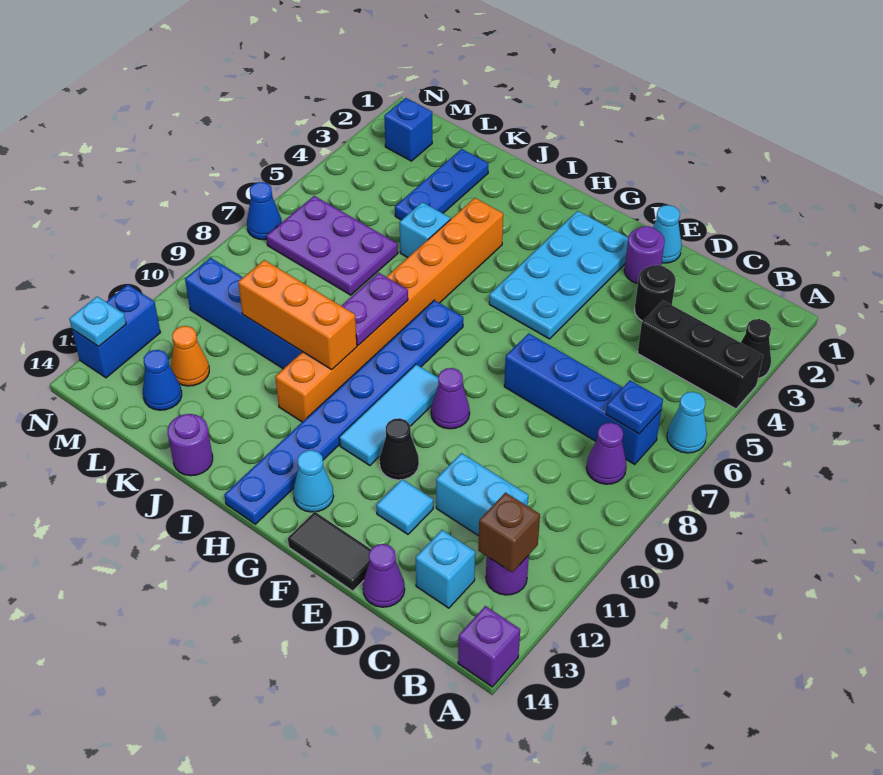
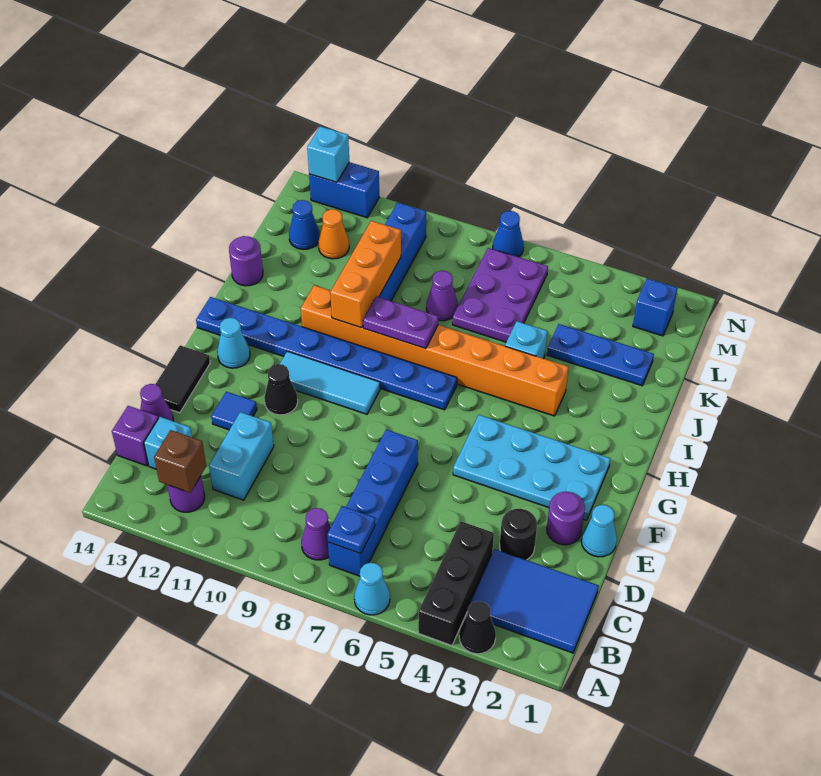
purple brick A14 level 1 -> purple brick C14 level 1
none -> blue tile B1:C3 level 1
cyan tile E12 level 1 -> blue tile E12 level 1
purple cone F9 level 1 -> purple cone K8 level 1
cyan plate N13 level 2 -> cyan brick N13 level 2

